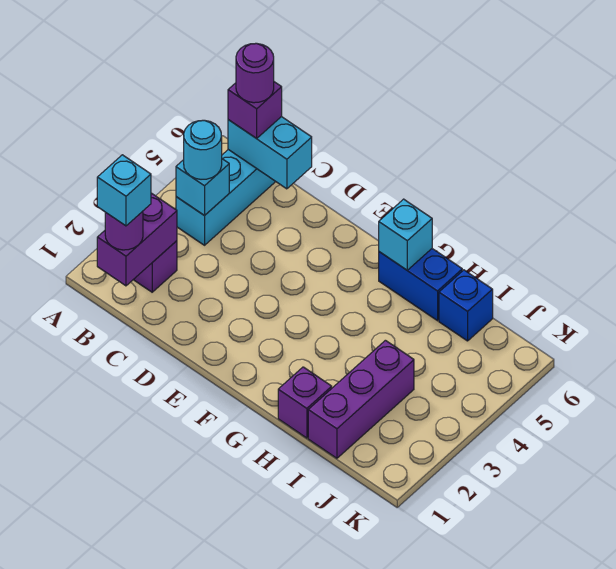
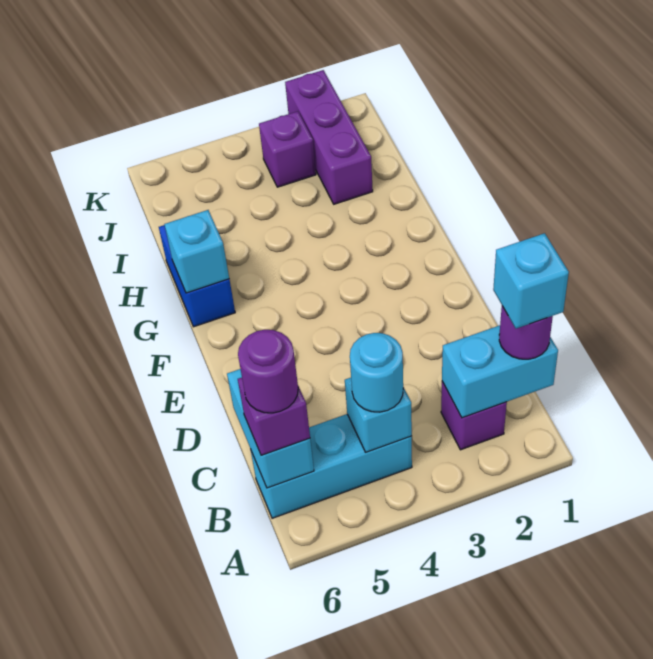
purple brick B1:B2 level 2 -> cyan brick B1:B2 level 2
purple brick H1 level 1 -> purple brick J3 level 1
purple brick I1:I3 level 1 -> purple brick I2:K2 level 1
blue brick I6 level 1 -> none

